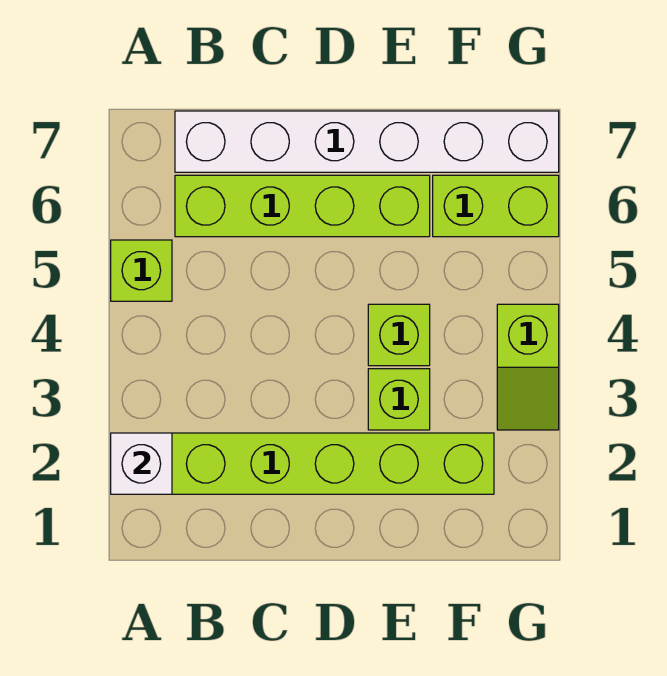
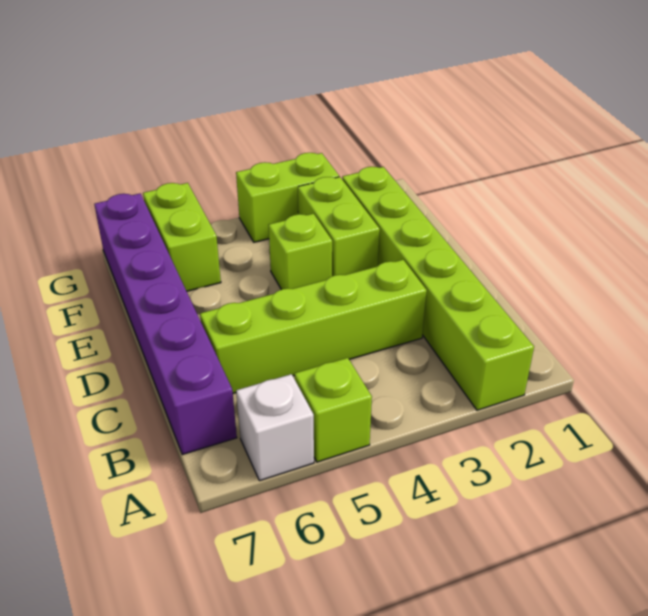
white brick A2 level 2 -> white brick A6 level 1
lime brick B6:E6 level 1 -> lime brick C3:C6 level 1
white brick B7:G7 level 1 -> purple brick B7:G7 level 1
lime brick E3 level 1 -> lime brick E3:F3 level 1
lime slope G3:G4 level 1 top 4 -> lime brick G3:G4 level 1

